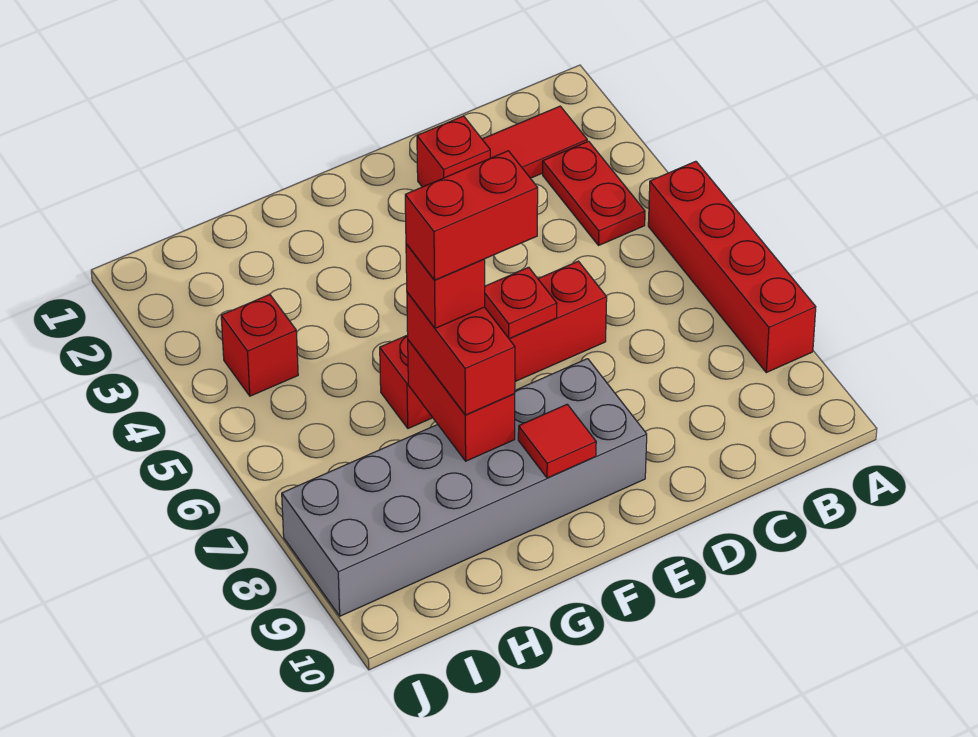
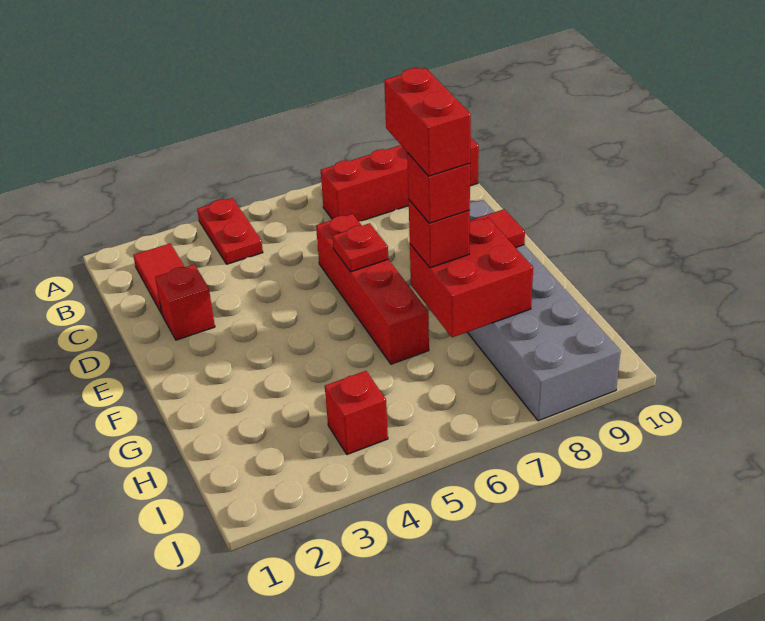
red brick A5:A8 level 1 -> red brick B7:B10 level 1
red plate B3:B4 level 1 -> red plate A4:B4 level 1
red brick G7:G8 level 2 -> red brick G7:H8 level 2
red brick G7:G8 level 3 -> red brick G7 level 3

